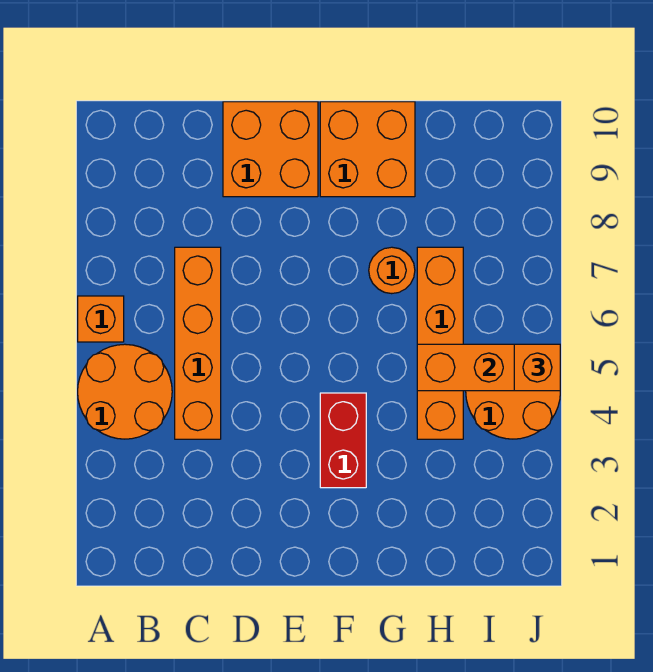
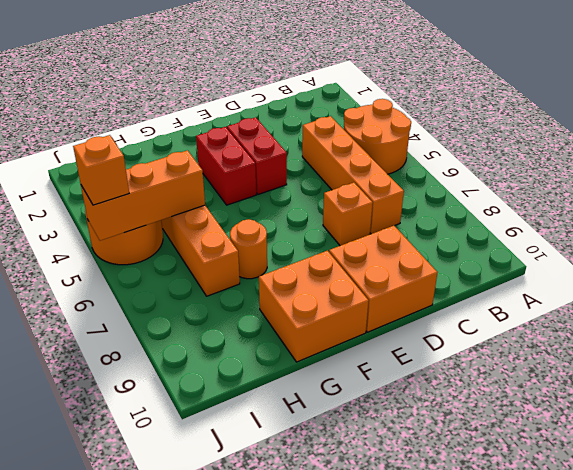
orange brick A6 level 1 -> orange brick D7 level 1
none -> red brick E3:E4 level 1

